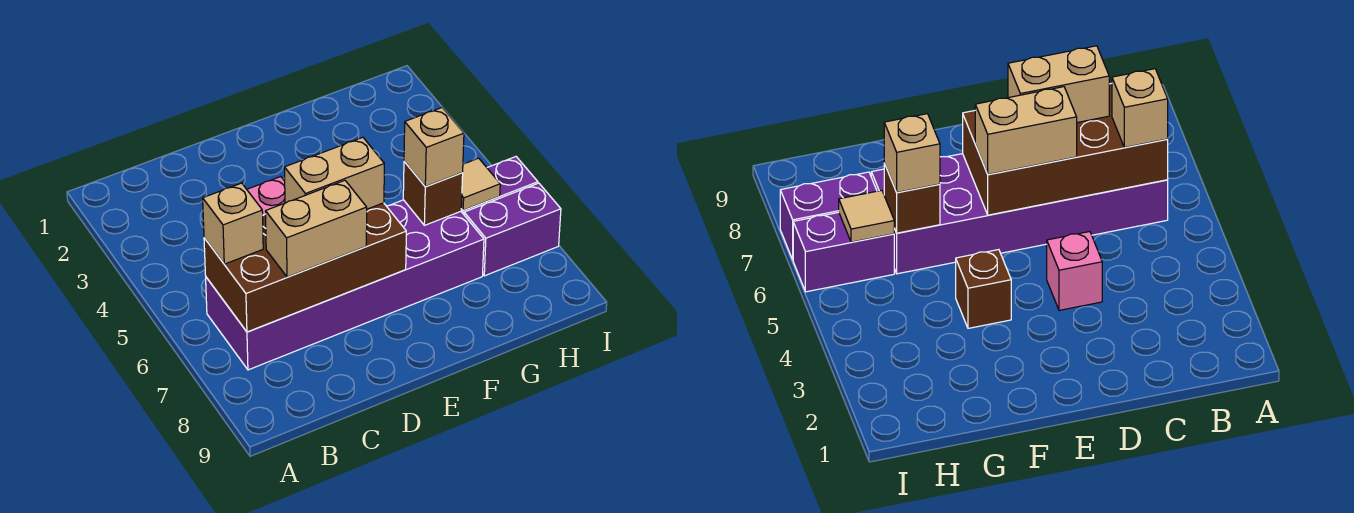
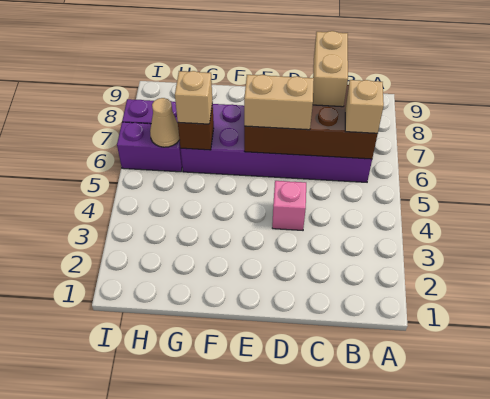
tan brick C7:D7 level 3 -> tan brick C7:C8 level 3
brown brick F4 level 1 -> none
tan tile H6 level 2 -> tan cone H6 level 2

